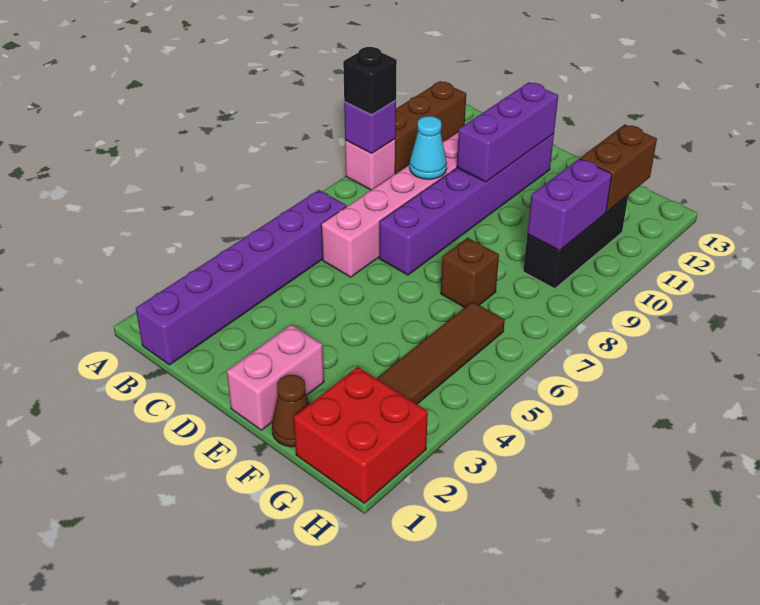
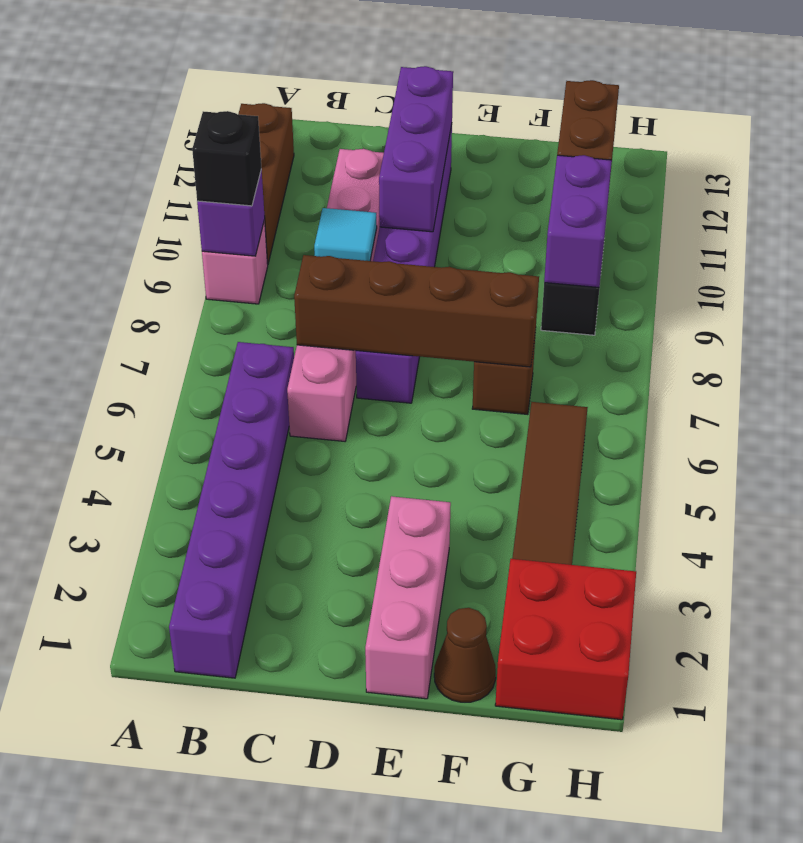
none -> brown brick C7:F7 level 2
cyan cone C9 level 2 -> cyan tile C9 level 2
pink brick E1:E2 level 1 -> pink brick E1:E3 level 1

